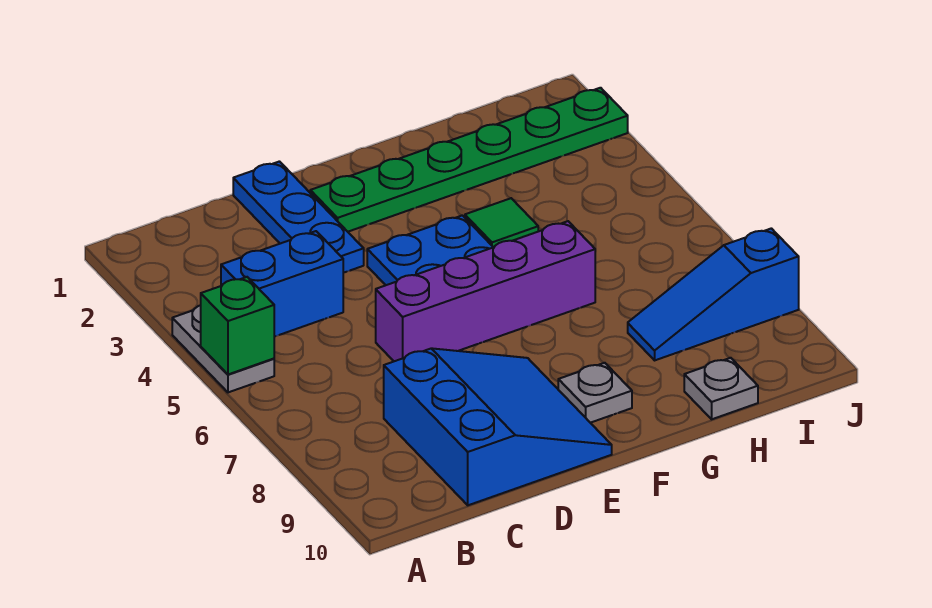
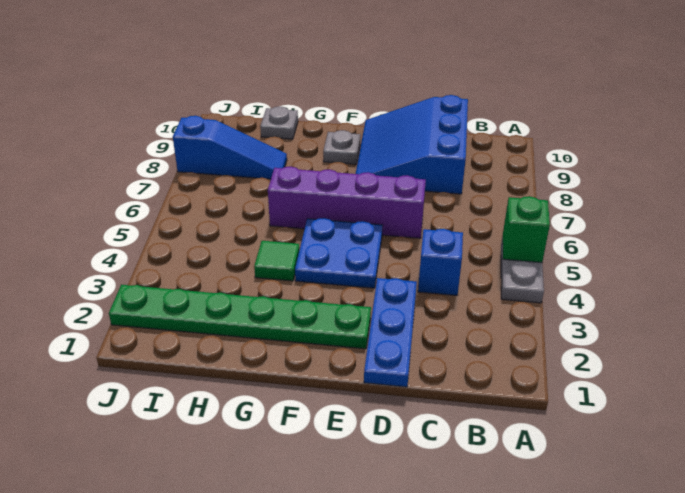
blue brick B4:C4 level 1 -> blue brick C4 level 1

